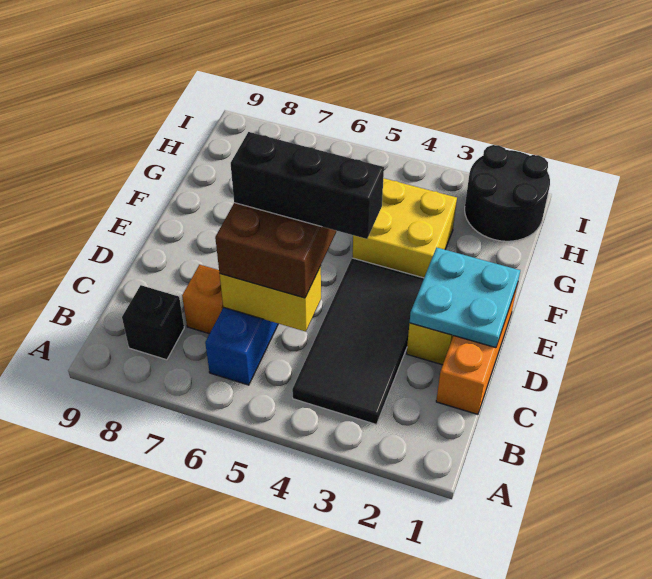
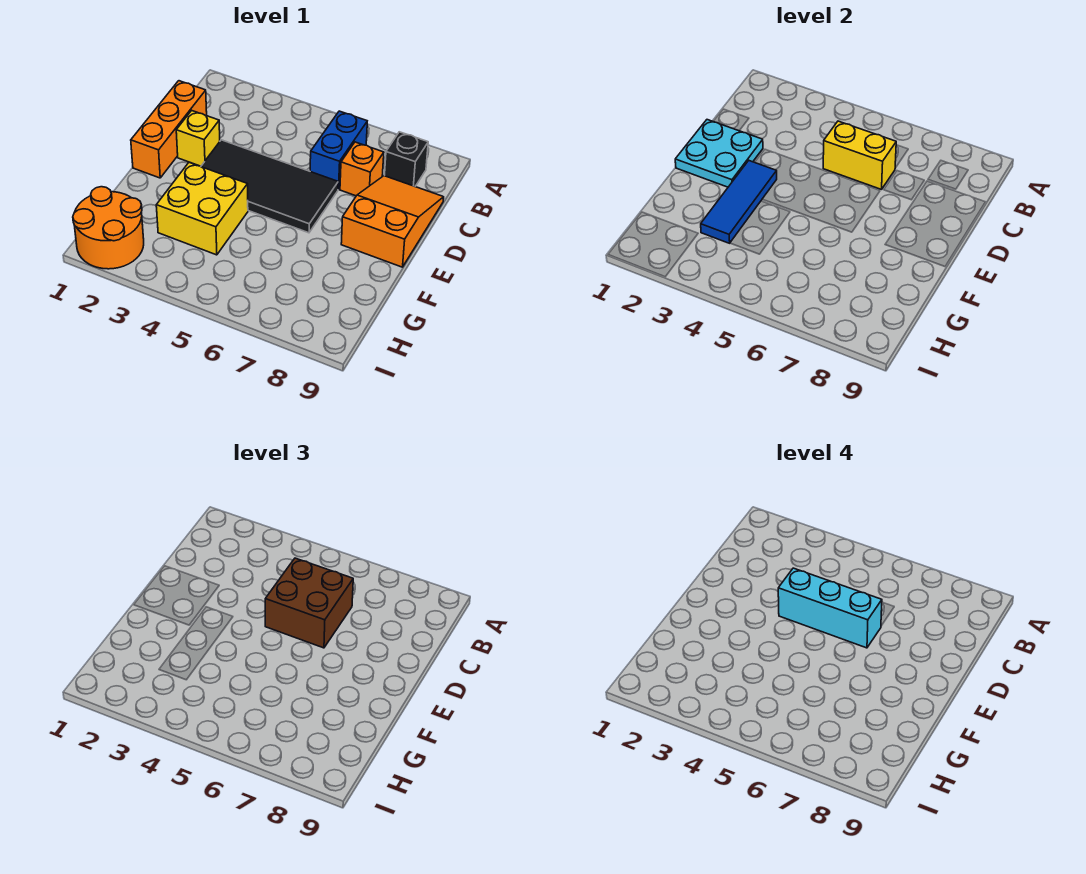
black tile B3:E4 level 1 -> black tile D3:E6 level 1
none -> orange slope C8:E9 level 1 top E
black brick D4:D6 level 4 -> cyan brick D4:D6 level 4
none -> blue tile E3:G3 level 2
black round brick H1:I2 level 1 -> orange round brick H1:I2 level 1

